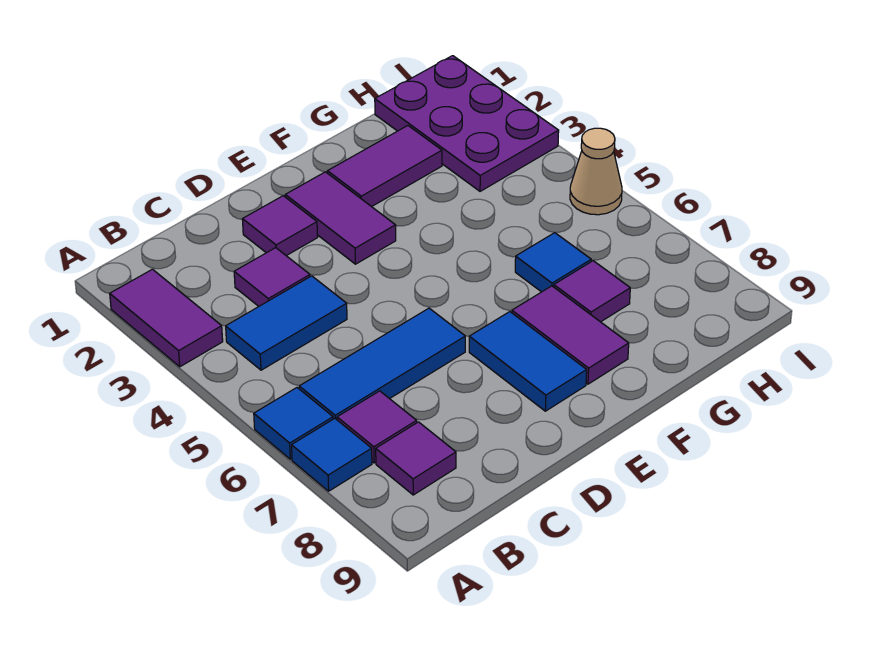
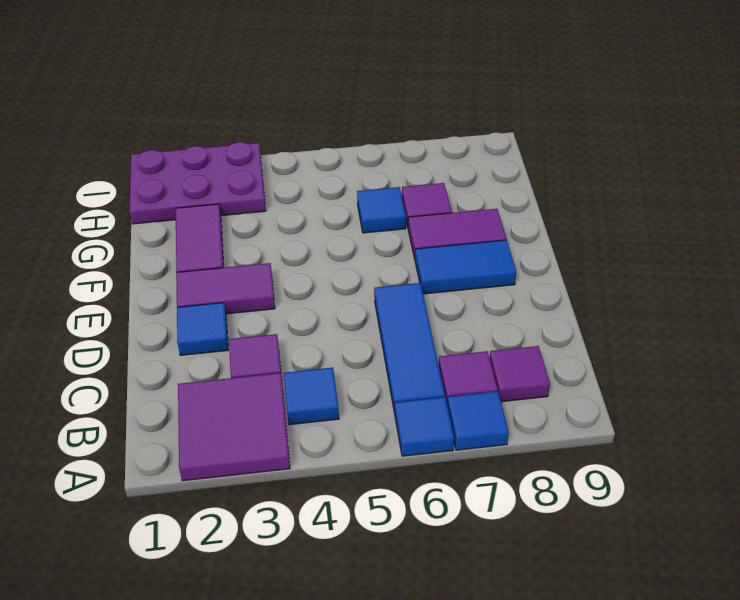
purple tile A2:A3 level 1 -> purple tile A2:B3 level 1
blue tile B4:C4 level 1 -> blue tile B4 level 1
purple tile D2 level 1 -> blue tile D2 level 1
tan cone I5 level 1 -> none

